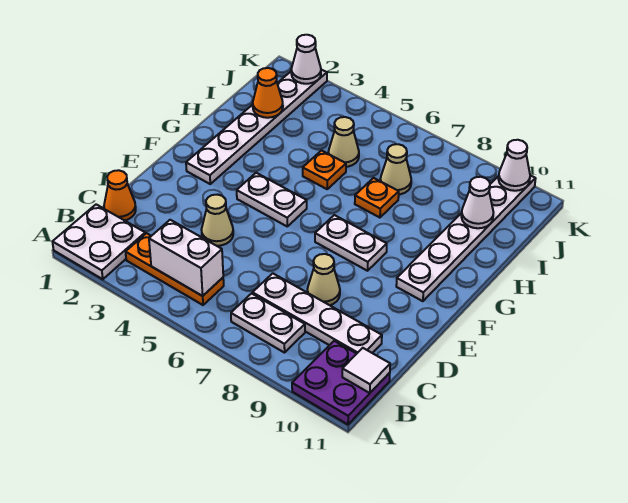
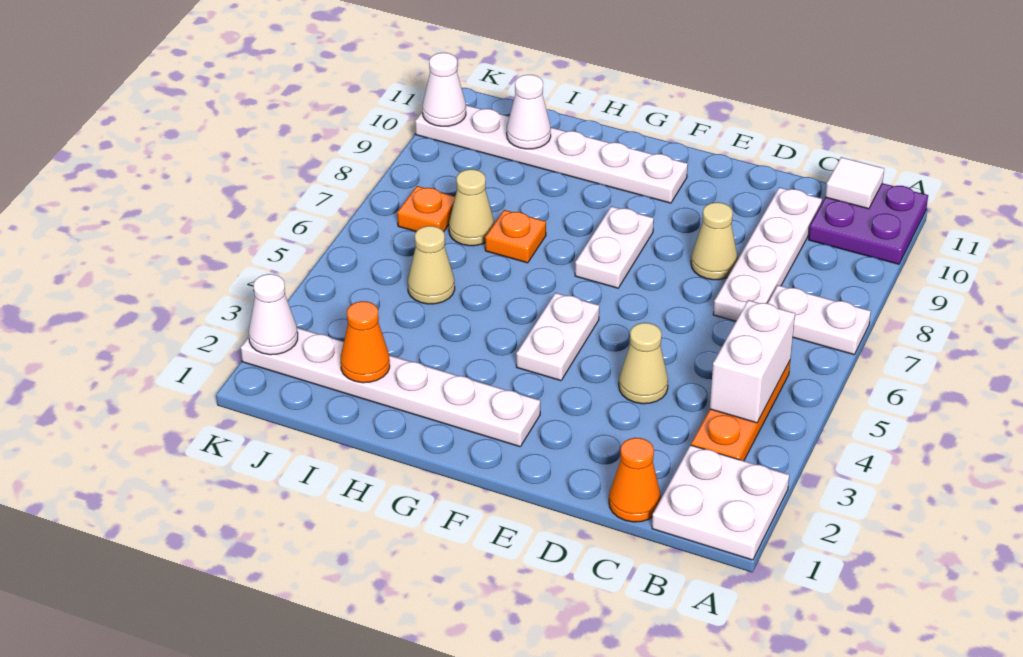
white plate B7:B8 level 1 -> white plate A7:B7 level 1
orange plate H5 level 1 -> orange plate J7 level 1

